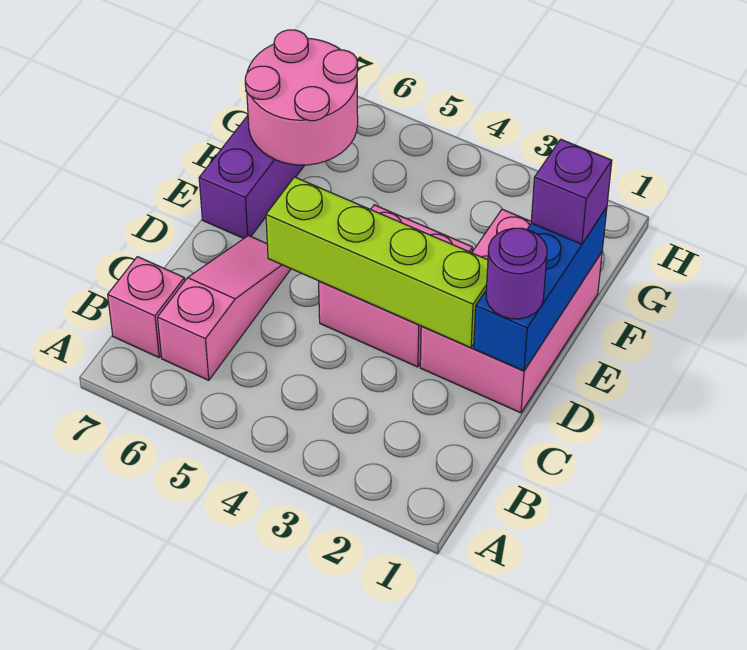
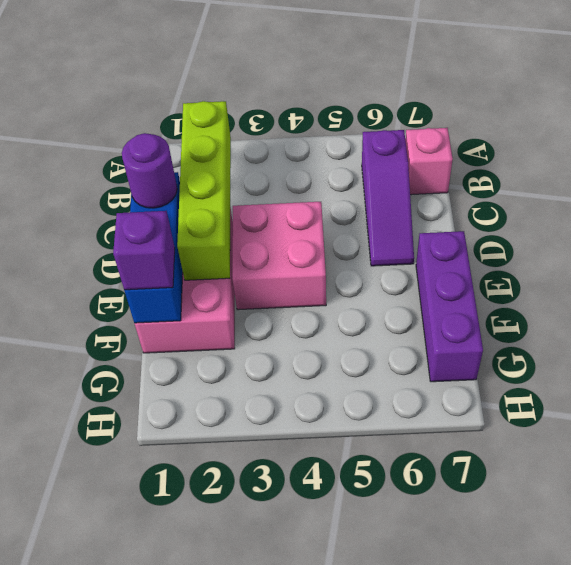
pink slope B6:D6 level 1 top B -> purple slope B6:D6 level 1 top B
lime brick D2:D5 level 2 -> lime brick B2:E2 level 2
pink round brick F6:G7 level 2 -> none

